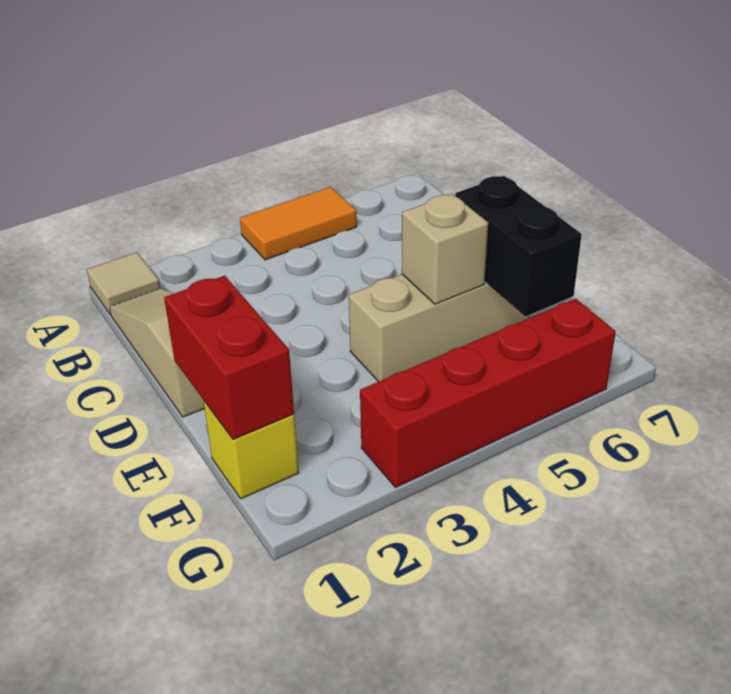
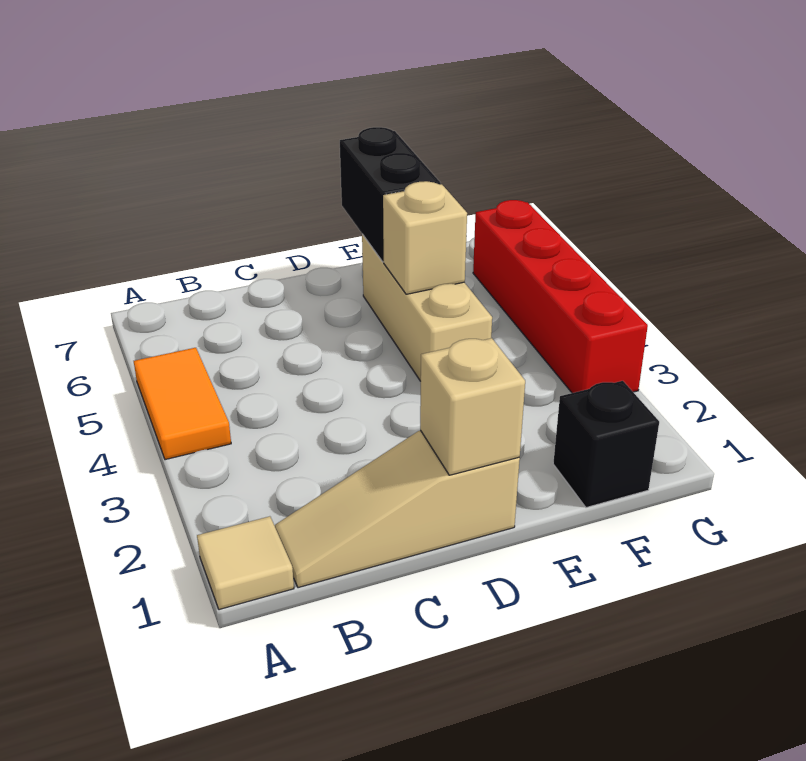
none -> tan brick D1 level 2
red brick E1:F1 level 2 -> none
black brick E6:F6 level 2 -> black brick E6:E7 level 2
yellow brick F1 level 1 -> black brick F1 level 1

